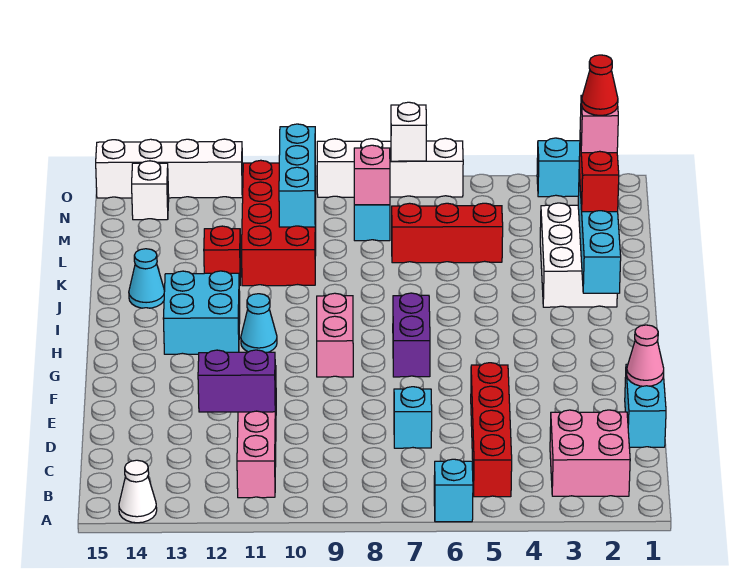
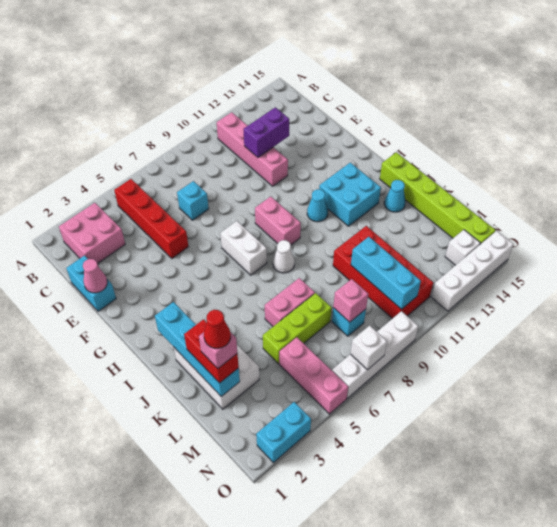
cyan brick A6 level 1 -> none
white cone A14 level 1 -> white cone I8 level 1
purple brick G7:H7 level 1 -> white brick G7:H7 level 1
none -> lime brick I15:N15 level 1
none -> pink brick K6:K7 level 1
red brick K12 level 1 -> none
red brick L5:L7 level 1 -> lime brick L5:L7 level 1
none -> pink brick M5:O5 level 1

